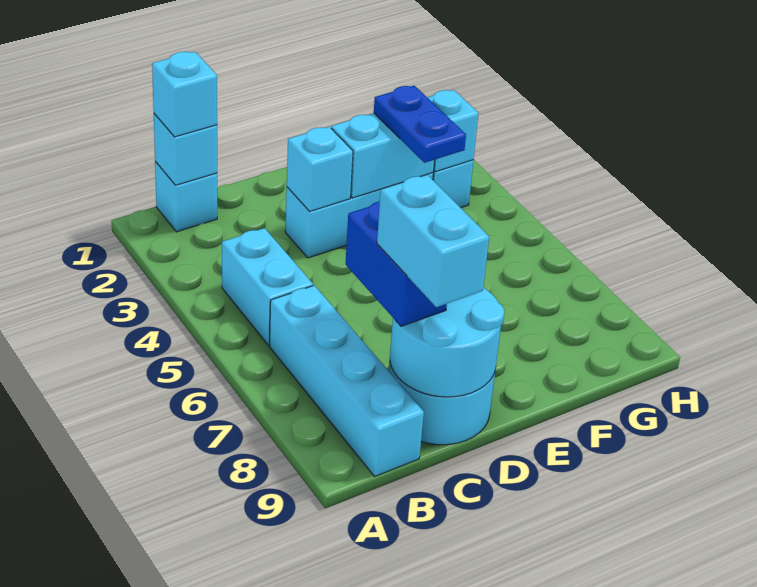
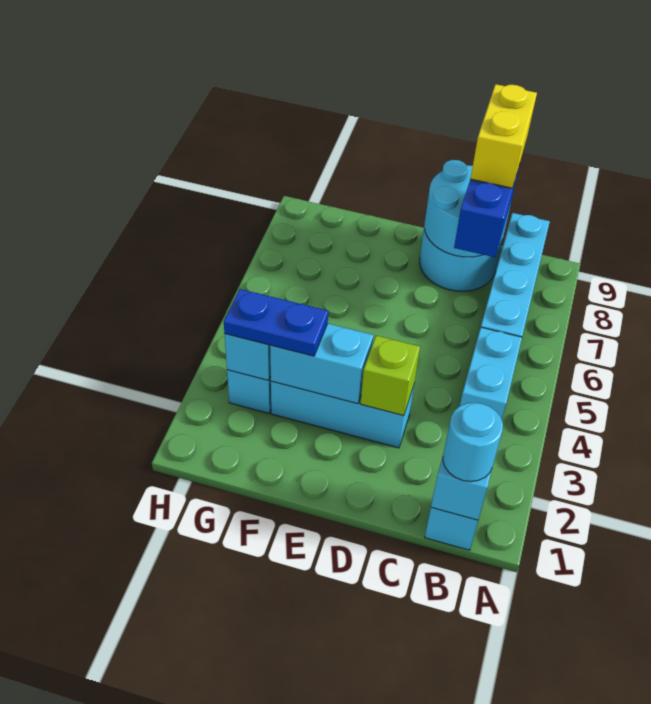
cyan brick B1 level 3 -> cyan round brick B1 level 3
cyan brick C8:C9 level 4 -> yellow brick C8:C9 level 4
cyan brick D3 level 2 -> lime brick D3 level 2
blue plate F3:F4 level 3 -> blue plate F3:G3 level 3

